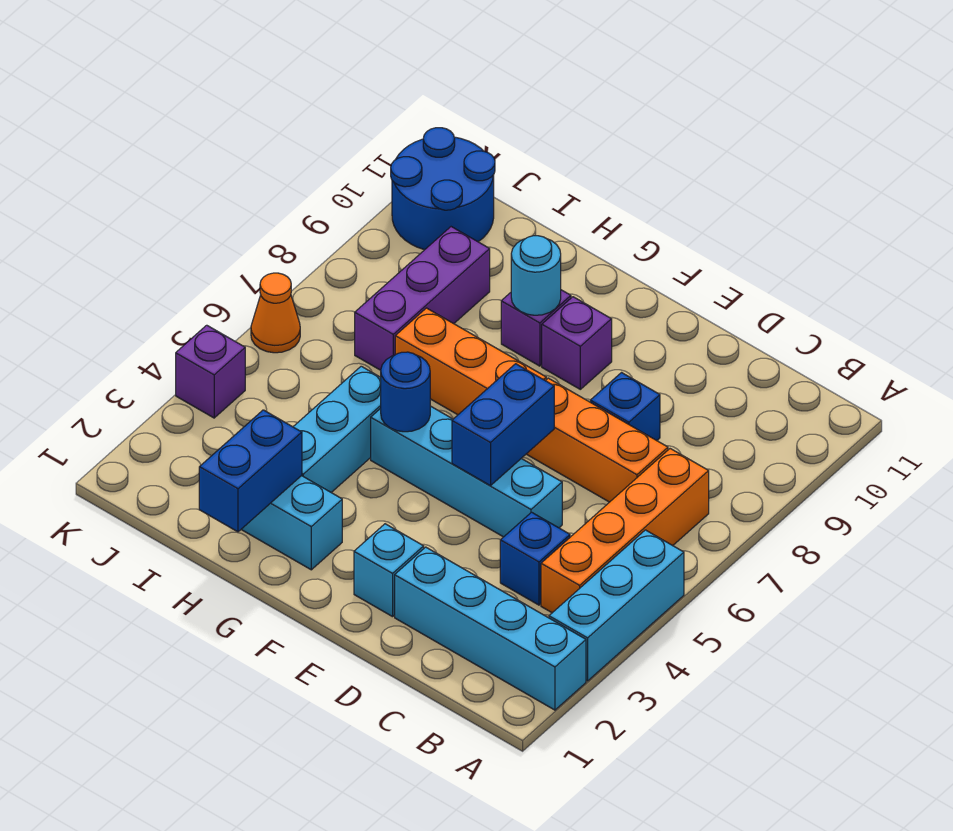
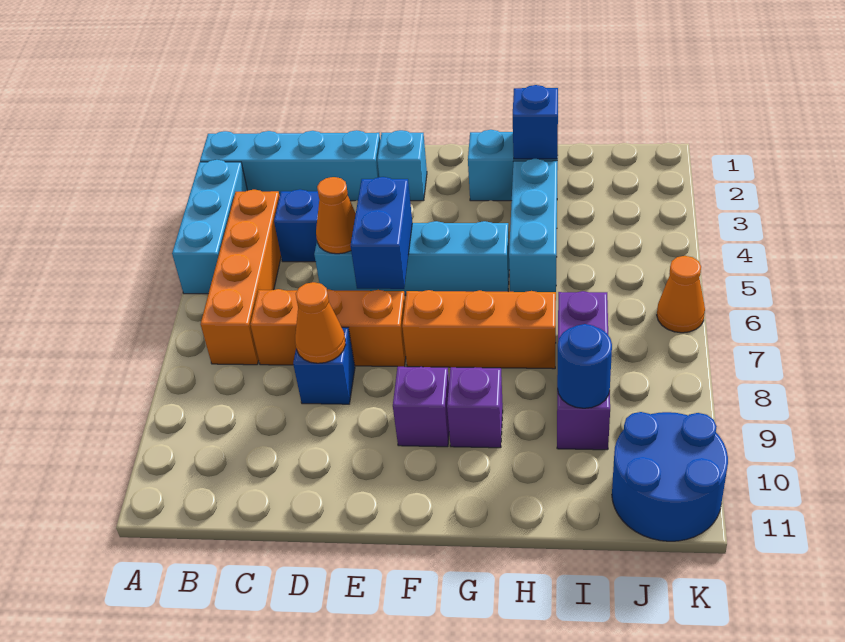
none -> orange cone D5 level 2
none -> orange cone D8 level 2
blue round brick G5 level 2 -> blue round brick I9 level 2
cyan round brick G9 level 2 -> none
blue brick H1:H2 level 2 -> blue brick H2 level 2
purple brick K4 level 1 -> none

